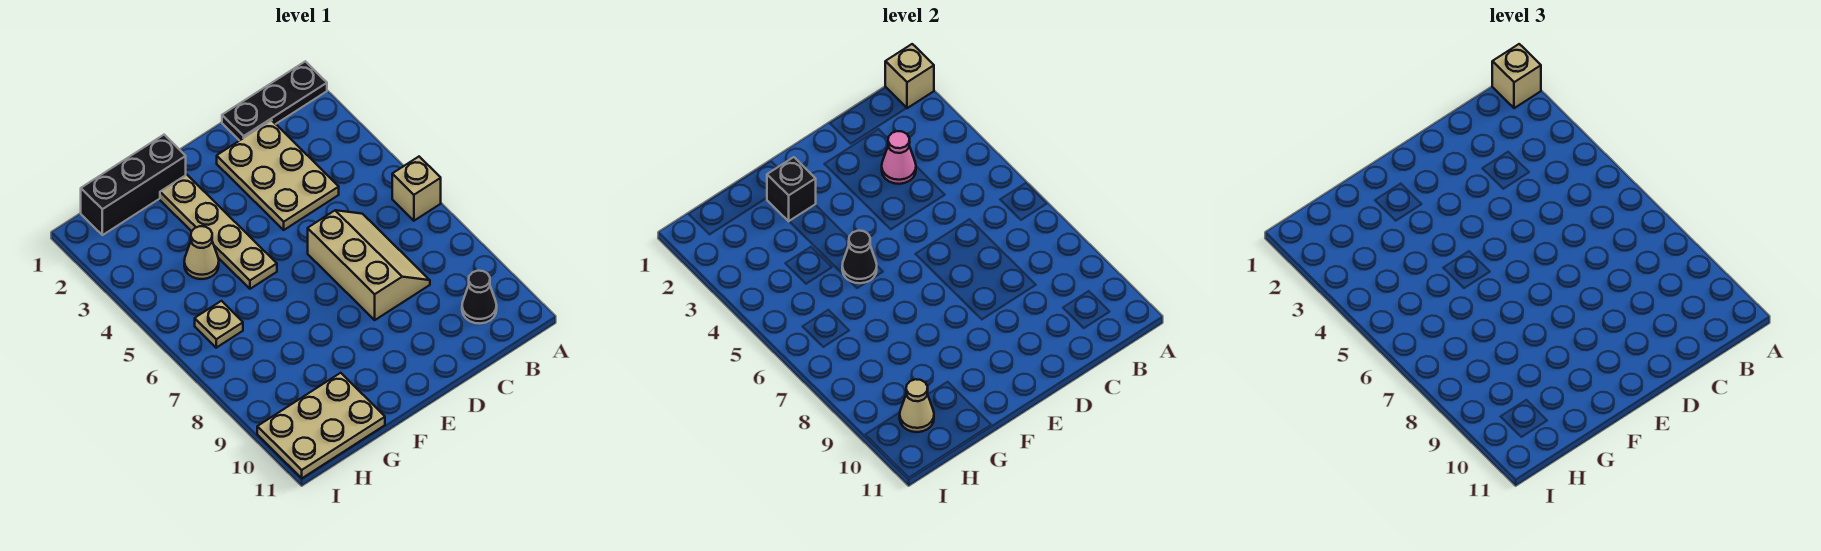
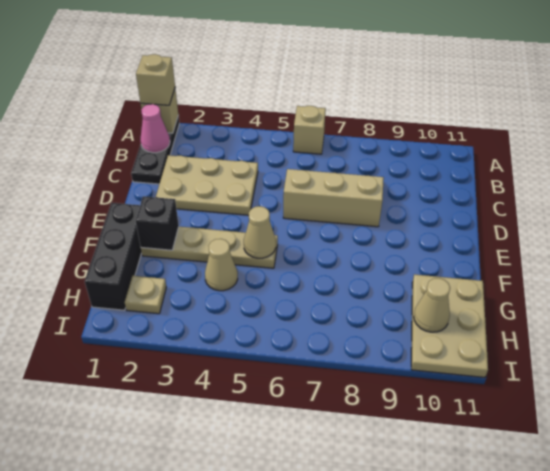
black cone B10 level 1 -> none
pink cone C3 level 2 -> pink cone B1 level 2
black cone F5 level 2 -> tan cone F5 level 2
tan plate H6 level 1 -> tan plate H2 level 1

